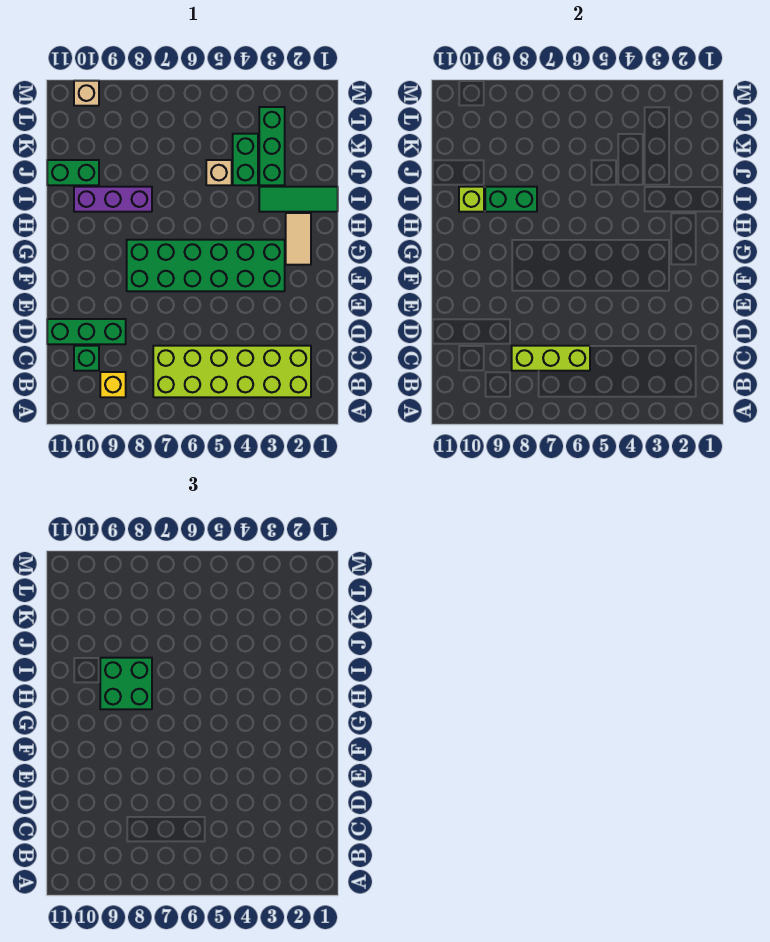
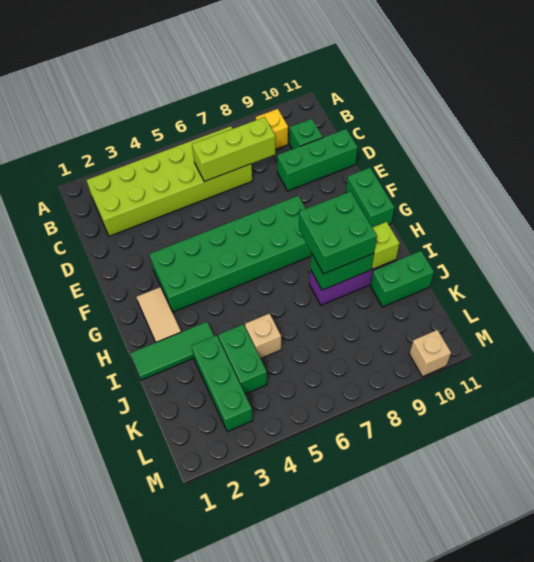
none -> green brick F11:G11 level 1

